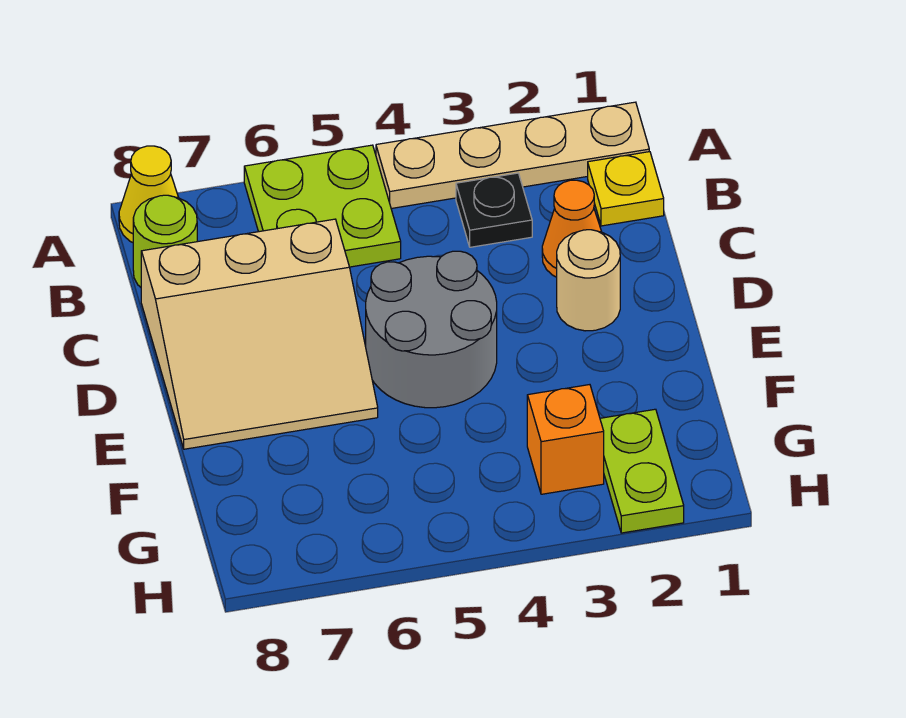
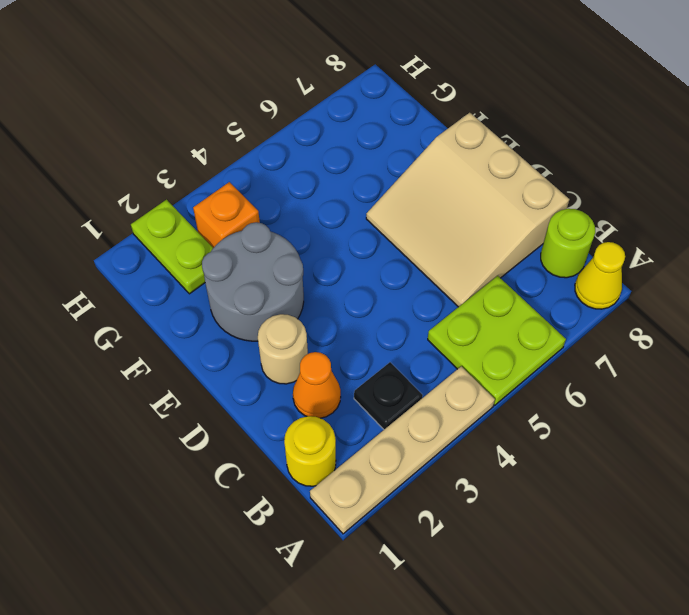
yellow plate B1 level 1 -> yellow round brick B1 level 1
tan slope C6:E8 level 1 top C -> tan slope C6:E8 level 1 top 8
grey round brick D4:E5 level 1 -> grey round brick E2:F3 level 1

